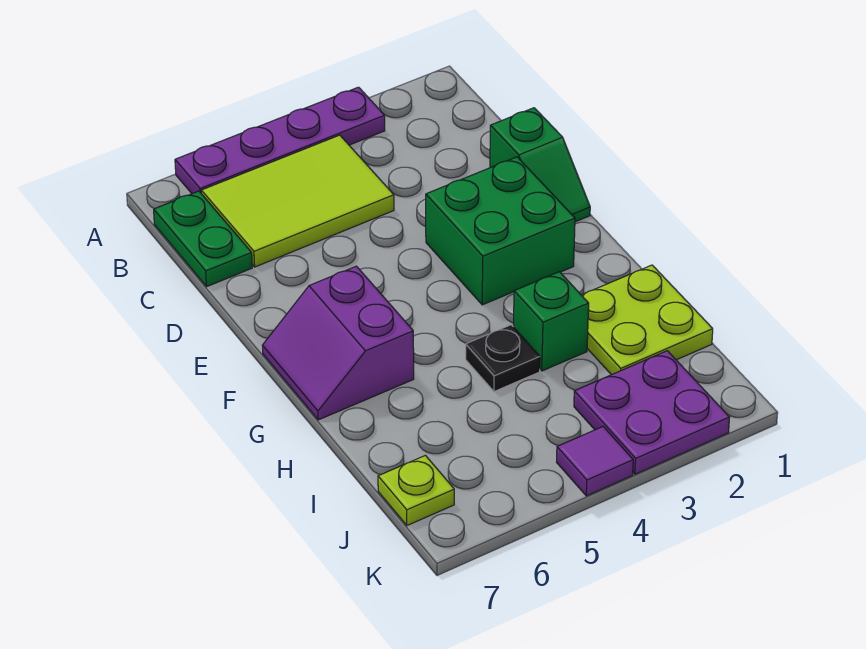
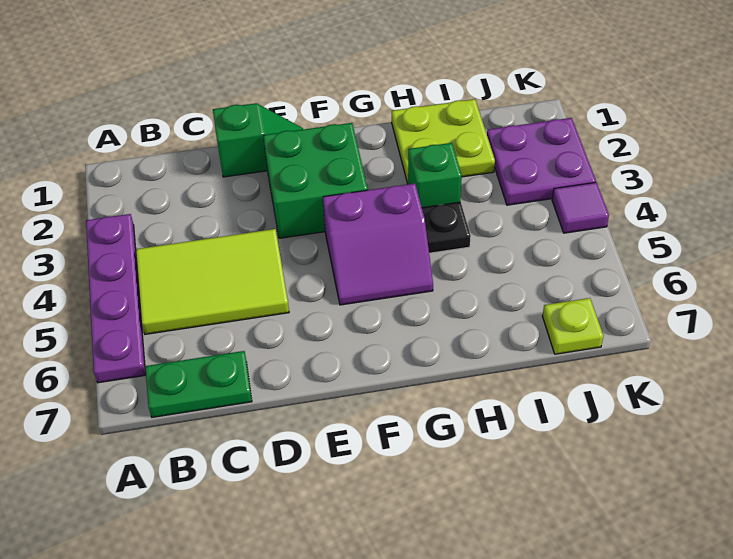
lime tile B4:C6 level 1 -> lime tile B4:D5 level 1
purple slope F6:G7 level 1 top 6 -> purple slope F4:G5 level 1 top 4

